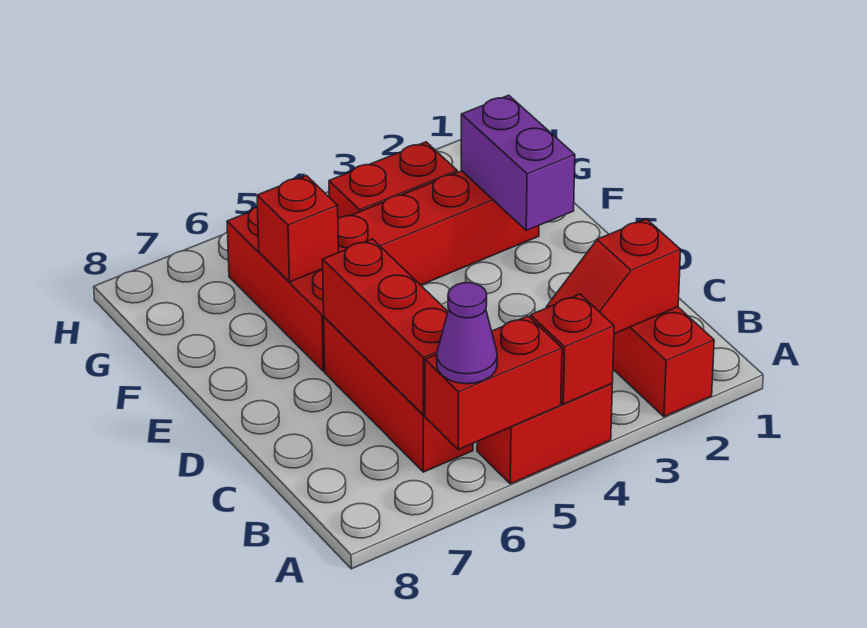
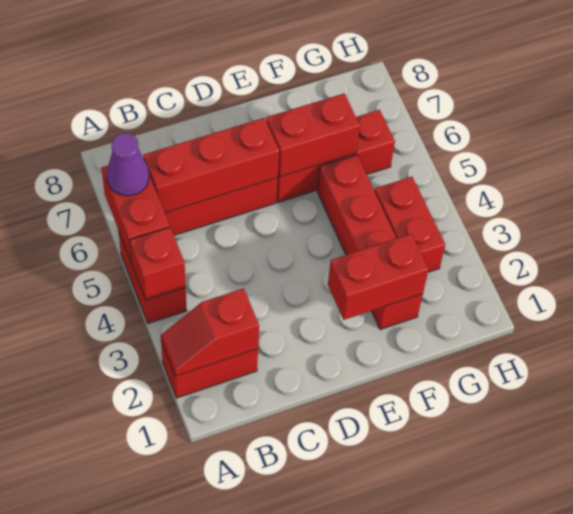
red slope B2:B3 level 2 top 2 -> red slope A2:B2 level 2 top B
purple brick E2:F2 level 2 -> red brick E2:F2 level 2
red brick F6 level 2 -> red brick E6:F6 level 2

